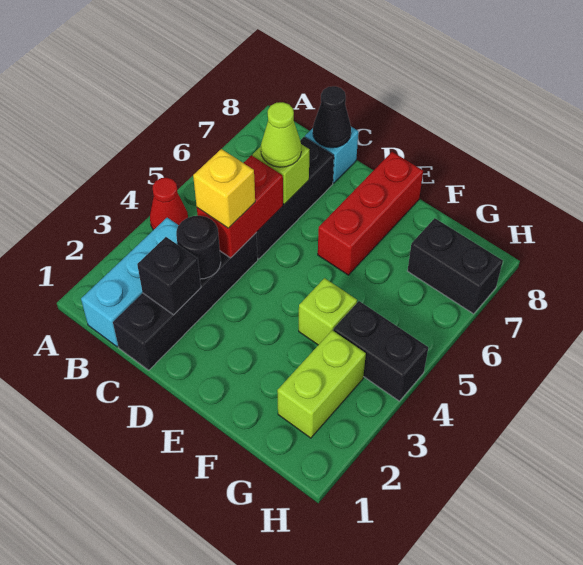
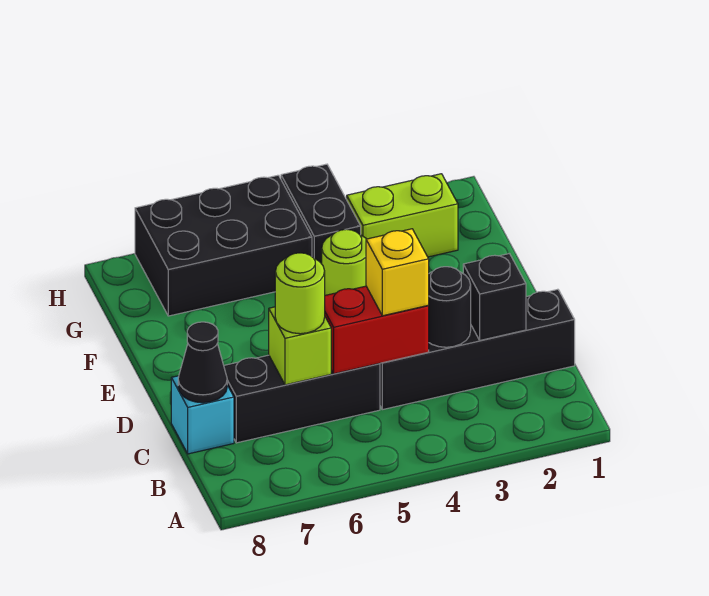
red cone A4 level 1 -> none
cyan brick B1:B3 level 1 -> none
lime cone C6 level 3 -> lime round brick C6 level 3
red brick E6:E8 level 1 -> none
lime brick F4 level 1 -> lime round brick F4 level 1
black brick G7:H7 level 1 -> black brick G5:H7 level 1

